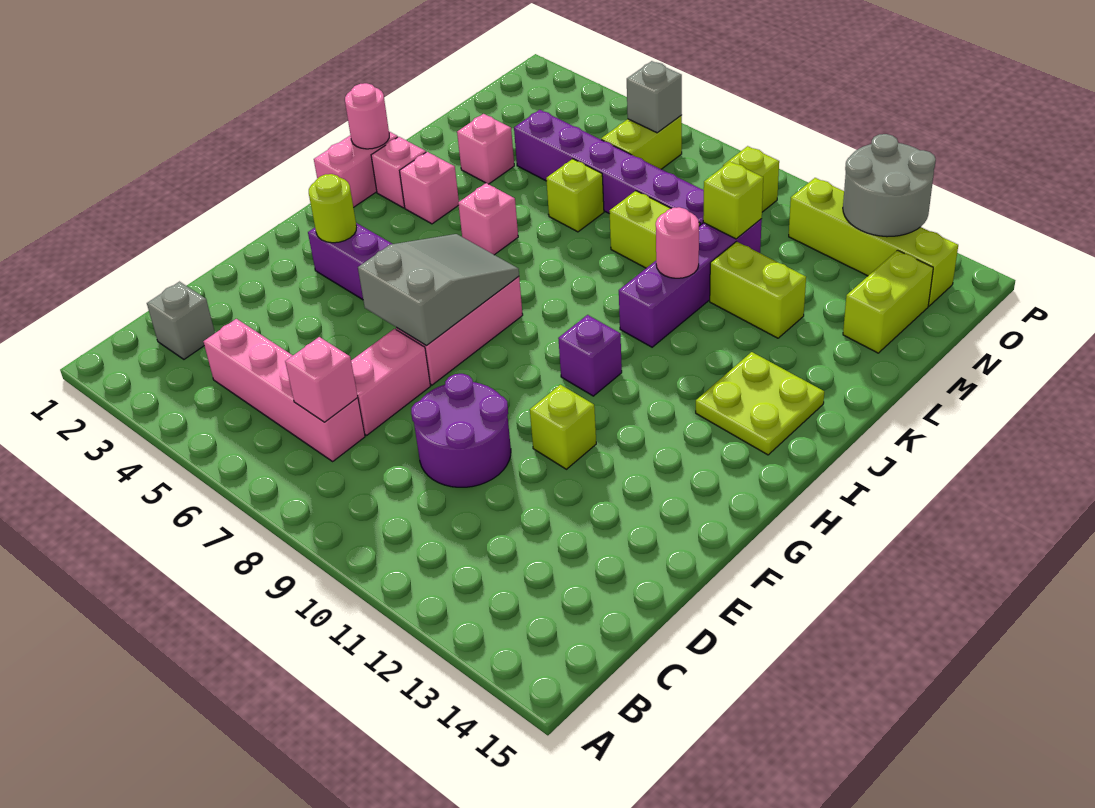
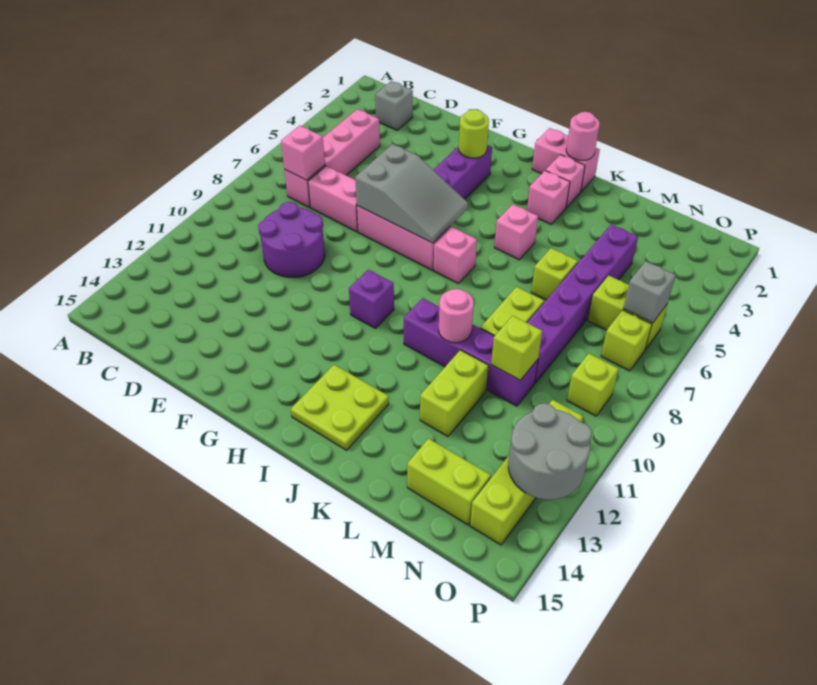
lime brick F11 level 1 -> lime brick O7 level 1
pink brick L3 level 1 -> pink brick I7 level 1

